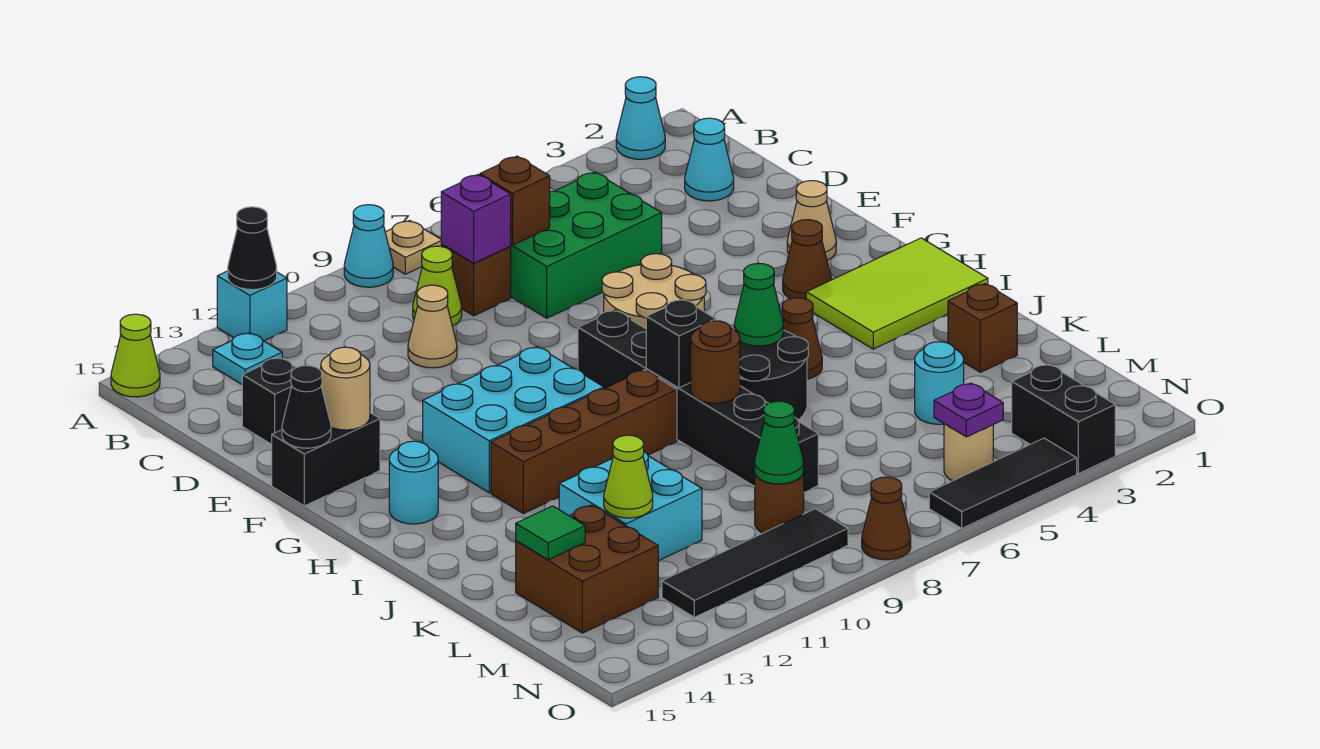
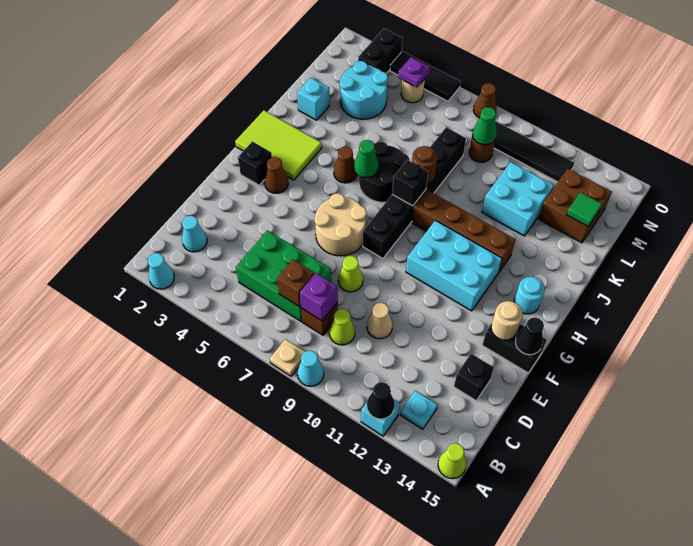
tan cone F2 level 1 -> none
none -> black brick G2 level 1
brown brick K2 level 1 -> cyan brick K2 level 1
cyan round brick L4 level 1 -> cyan round brick L3:M4 level 1
lime cone L12 level 2 -> lime cone E8 level 1

